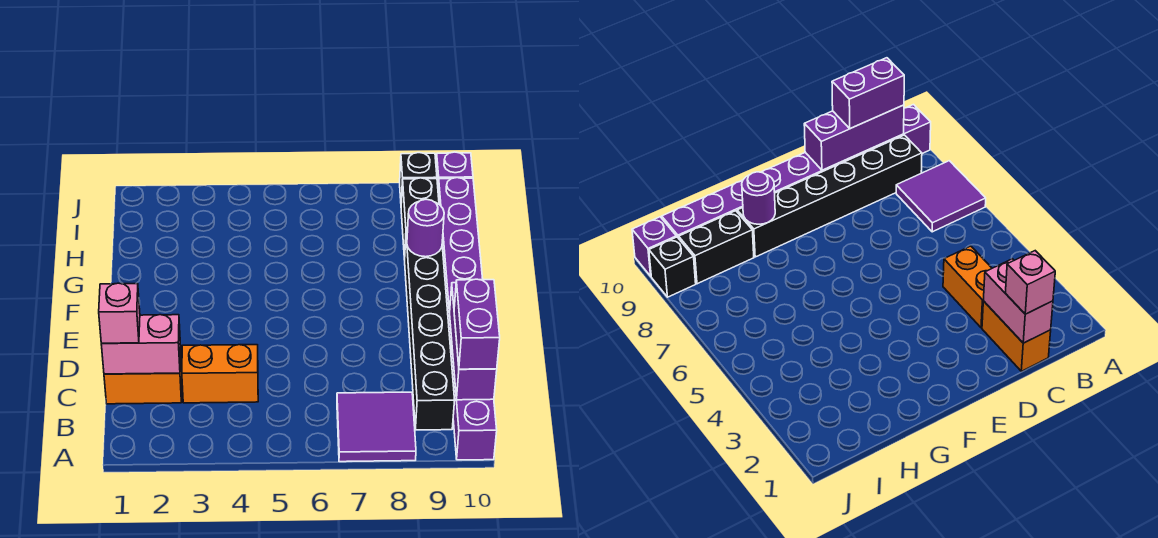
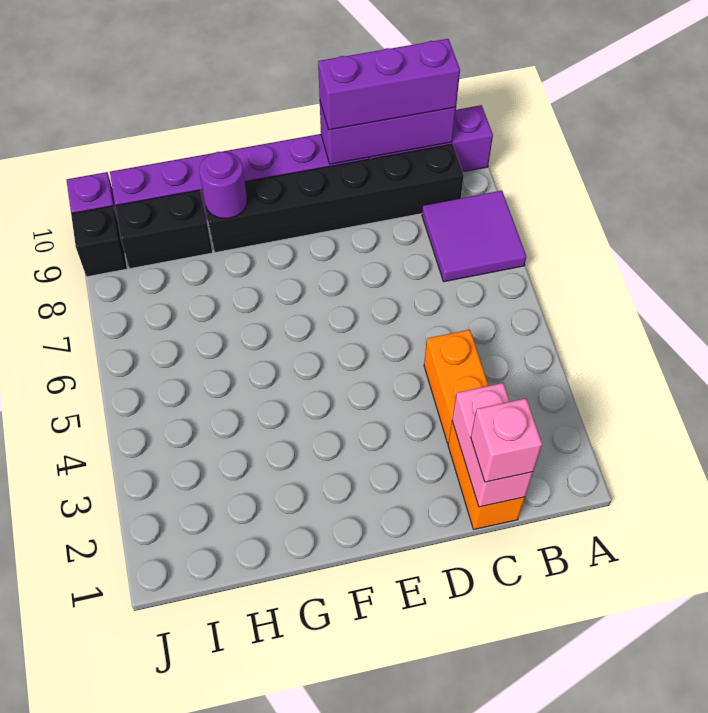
purple brick B10:C10 level 3 -> purple brick B10:D10 level 3

